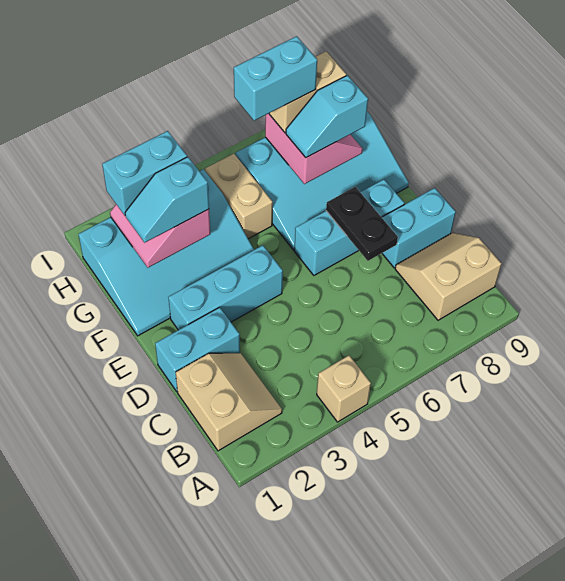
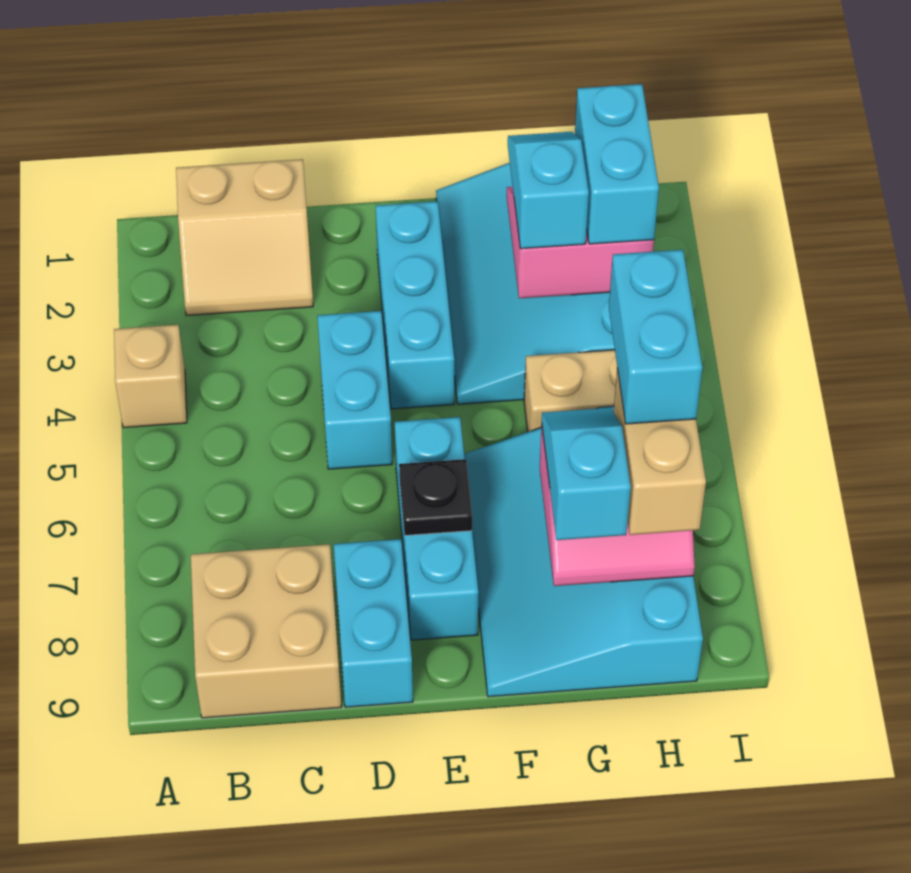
tan slope B8:C9 level 1 top B -> tan brick B8:C9 level 1
cyan brick D1:D2 level 1 -> cyan brick D4:D5 level 1
black plate D7:E7 level 2 -> black plate E7 level 2

